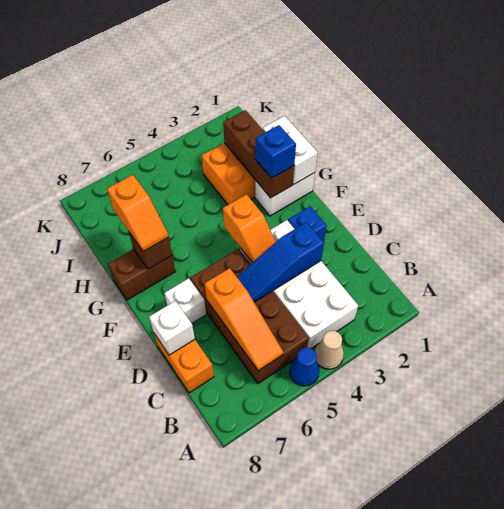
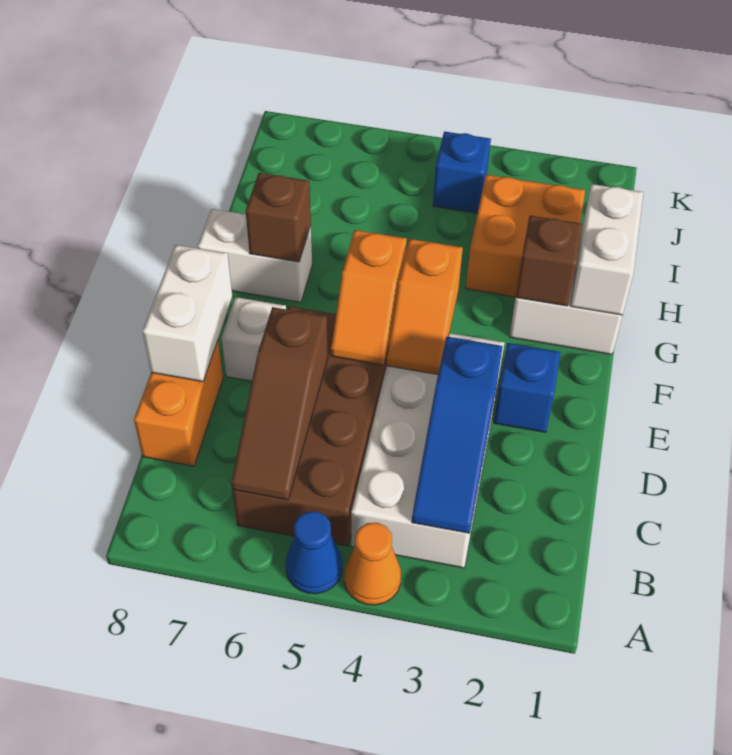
tan cone A4 level 1 -> orange cone A4 level 1
orange slope B6:D6 level 2 top D -> brown slope B6:D6 level 2 top D
blue slope D3:D5 level 2 top 3 -> blue slope B3:D3 level 2 top D
white brick D8 level 2 -> white brick D8:E8 level 2
brown brick G2:I2 level 2 -> brown brick G2 level 2
blue brick G2 level 3 -> blue brick J4 level 1
brown brick G7:G8 level 1 -> white brick G7:G8 level 1
orange slope G7:H7 level 3 top H -> orange slope E5:F5 level 2 top F

